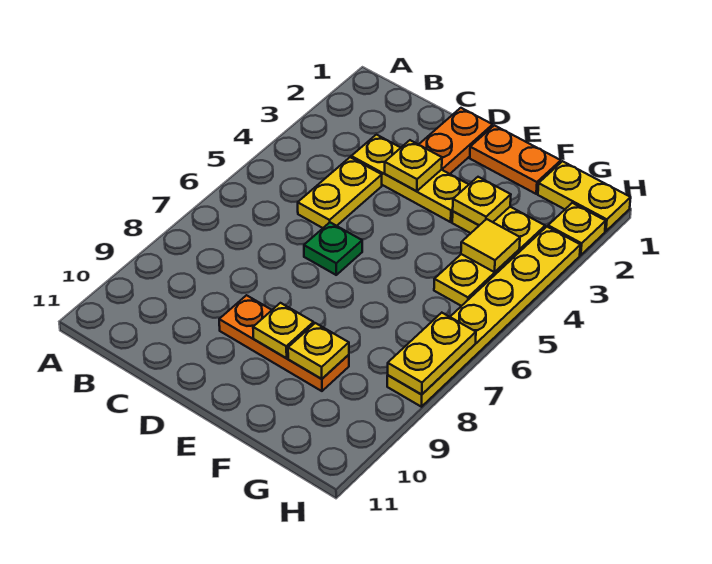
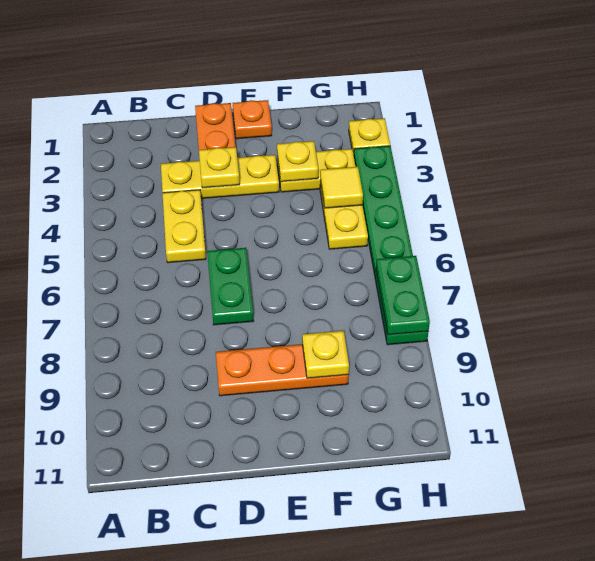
green plate D6 level 1 -> green plate D6:D7 level 1
orange plate E1:F1 level 1 -> orange plate E1 level 1
yellow plate E9 level 2 -> none
yellow plate G1:H1 level 1 -> none
yellow plate H3:H8 level 1 -> green plate H3:H8 level 1
yellow plate H7:H8 level 2 -> green plate H7:H8 level 2

